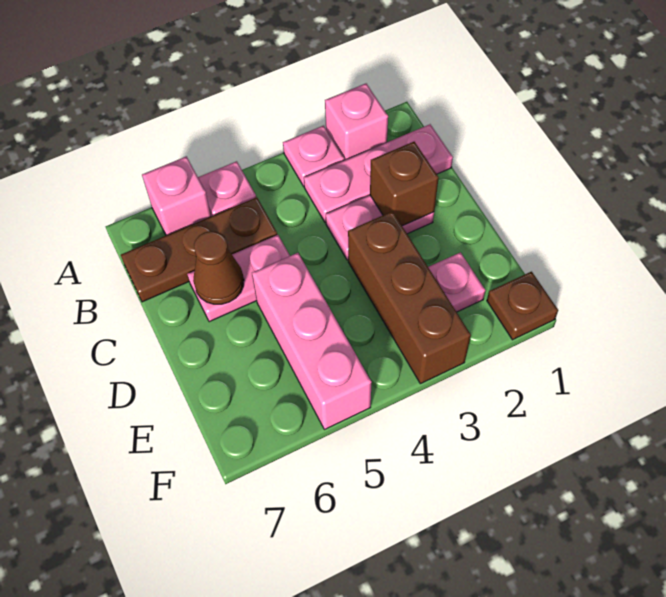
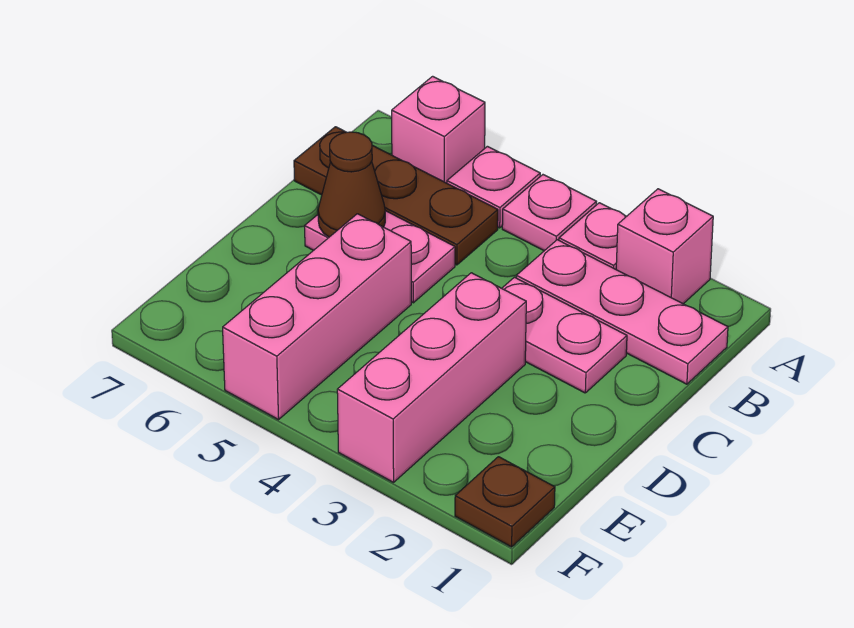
brown brick C2 level 2 -> none
brown brick D3:F3 level 1 -> pink brick D3:F3 level 1
pink plate E2 level 1 -> pink plate A4 level 1

